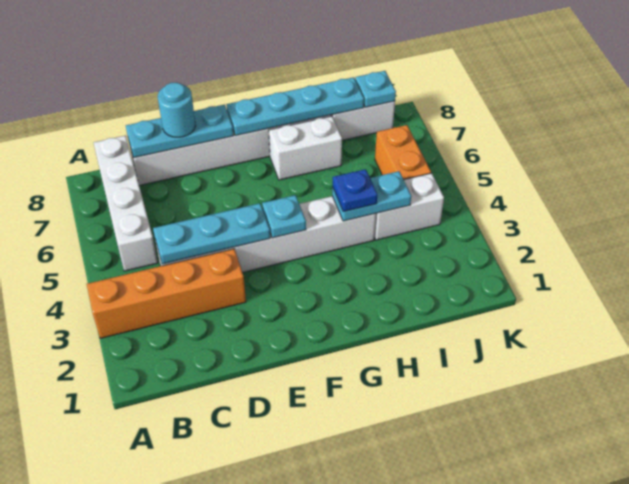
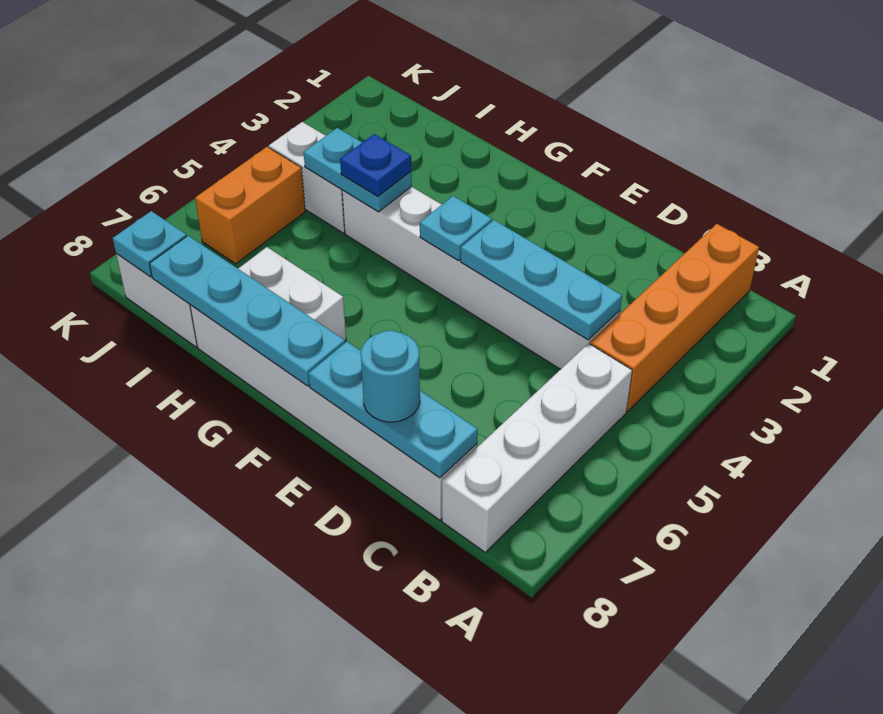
orange brick A3:D3 level 1 -> orange brick B1:B4 level 1

